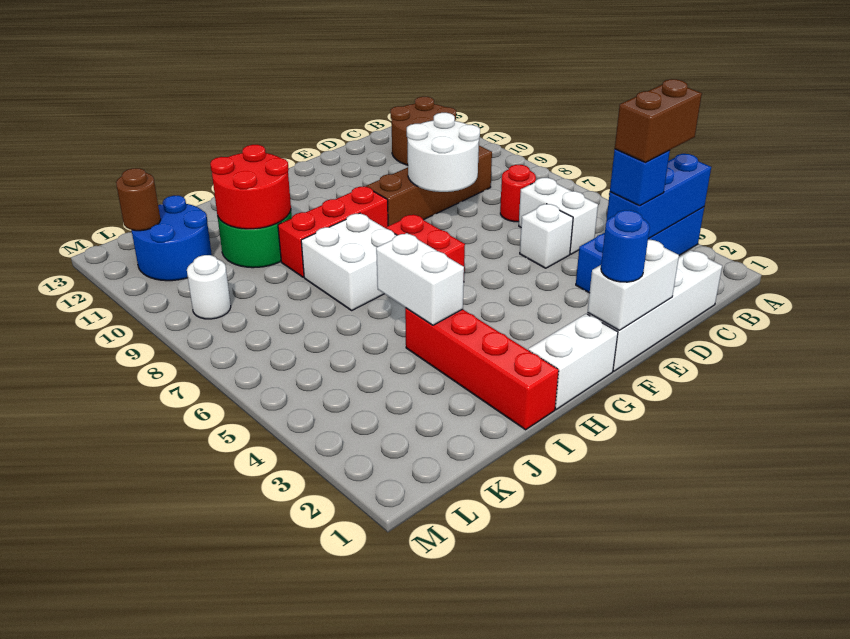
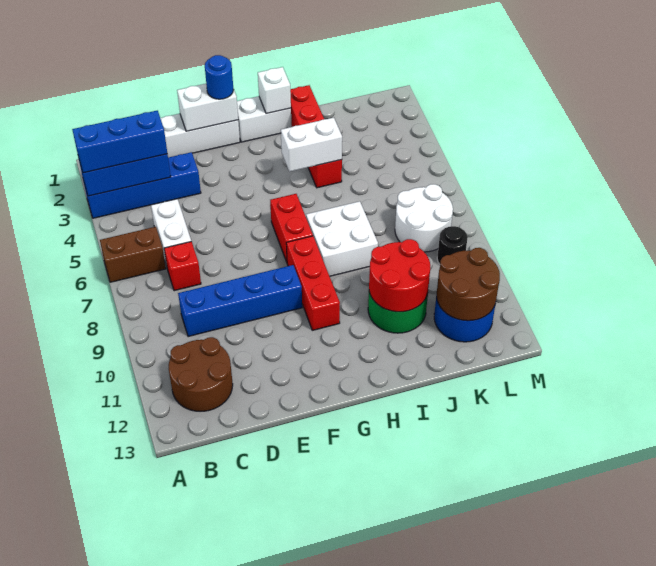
brown brick B3:C3 level 4 -> brown brick A6:B6 level 1
blue brick C3 level 3 -> blue brick A3:C3 level 3
red round brick C7 level 1 -> red brick C7 level 1
brown brick C9:F9 level 1 -> blue brick C9:F9 level 1
white brick D5 level 1 -> white brick H1 level 2
white round brick D8:E9 level 2 -> white round brick K7:L8 level 1
red brick G9:I9 level 1 -> red brick G8:G10 level 1
white brick I4:I5 level 2 -> white brick H4:I4 level 2
white round brick L9 level 1 -> black round brick L9 level 1
brown round brick L12 level 2 -> brown round brick K11:L12 level 2

